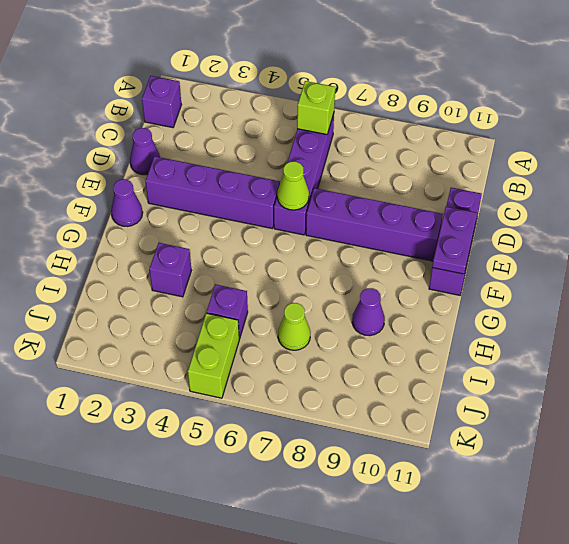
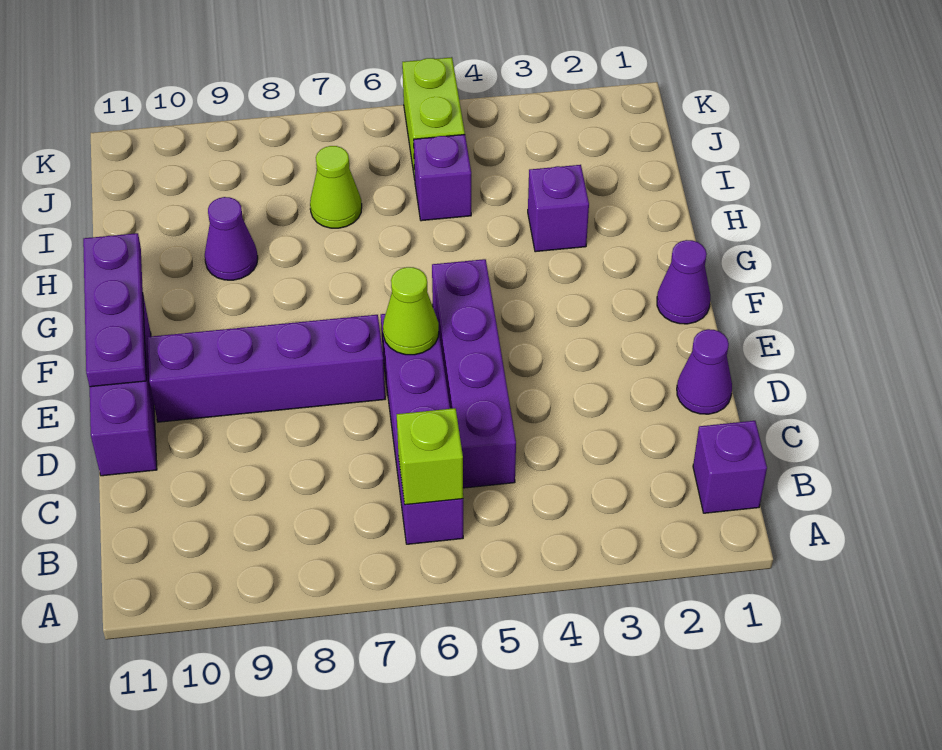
purple brick E2:E5 level 1 -> purple brick C5:F5 level 1
purple plate E11:F11 level 2 -> purple plate E11:G11 level 2

